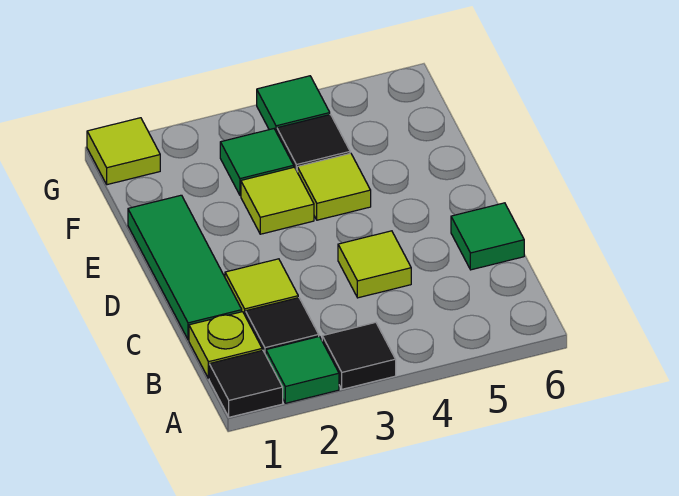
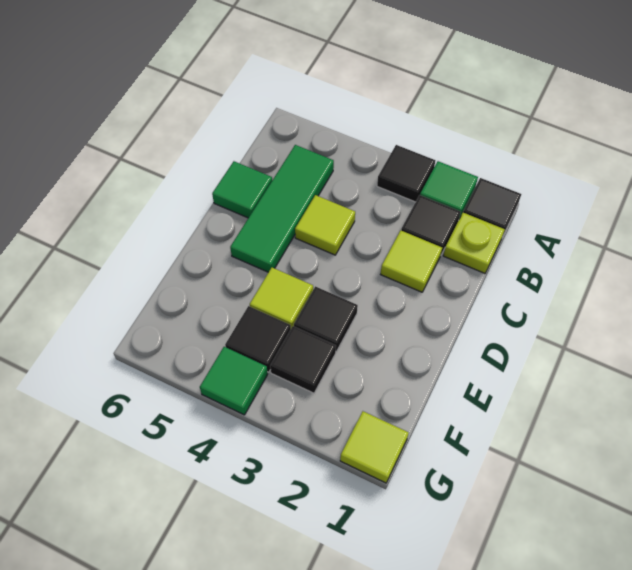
green tile C1:E1 level 1 -> green tile B5:D5 level 1
lime tile E3 level 1 -> black tile E3 level 1
green tile F3 level 1 -> black tile F3 level 1

